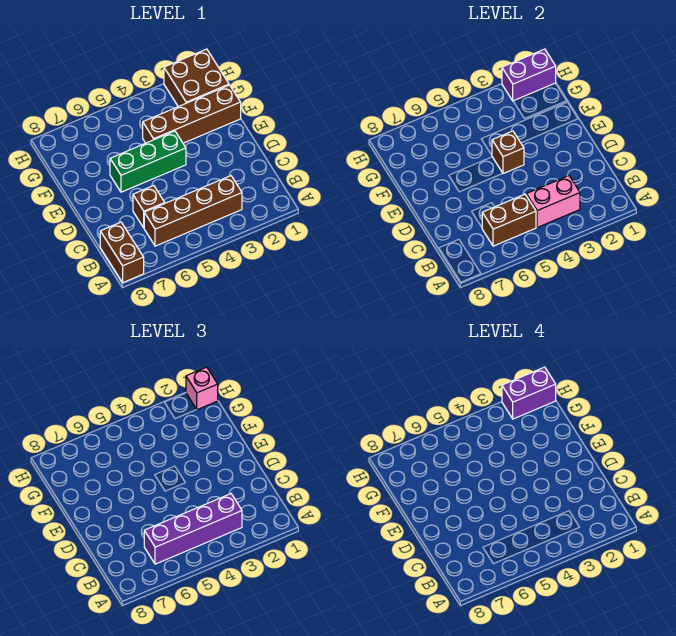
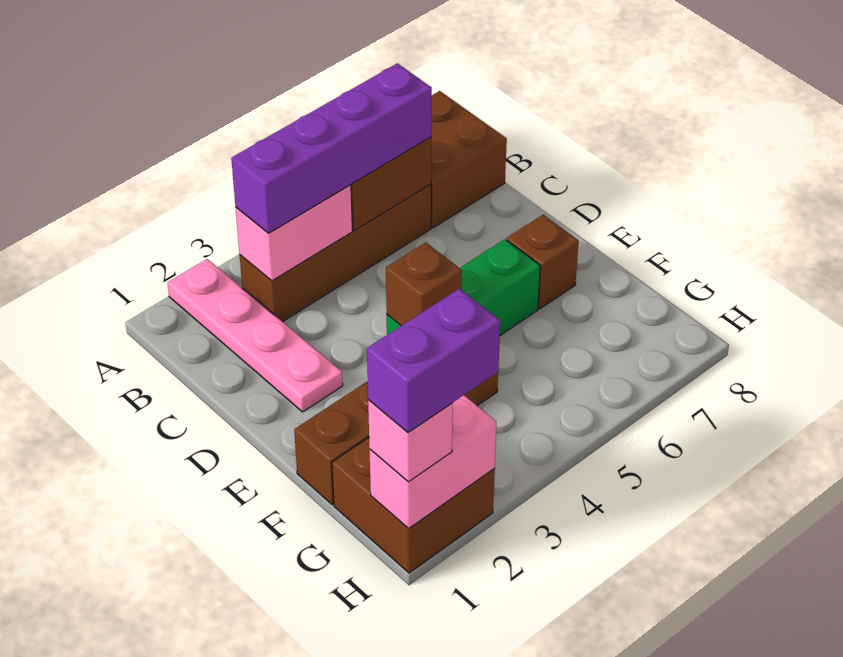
none -> pink plate A2:D2 level 1
brown brick A8:B8 level 1 -> brown brick A7:B8 level 1
brown brick C6 level 1 -> brown brick E7 level 1
purple brick H1:H2 level 2 -> pink brick H1:H2 level 2

